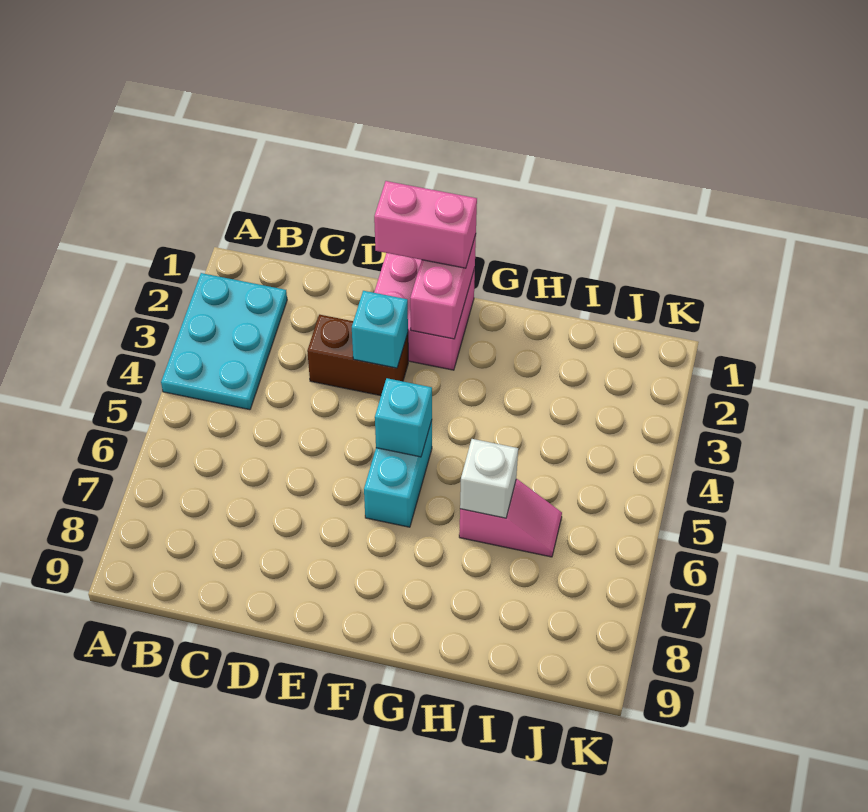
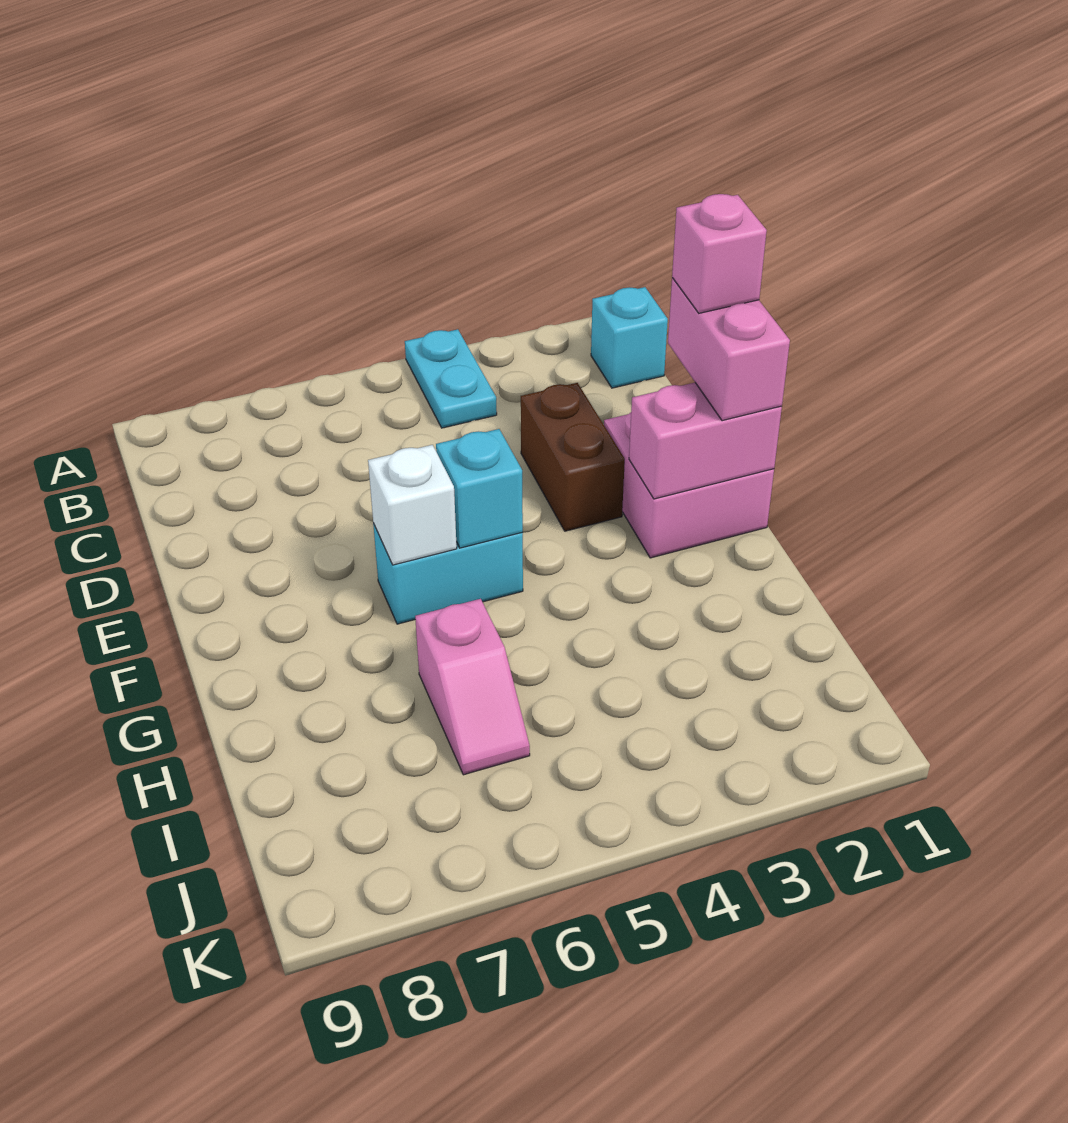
cyan plate A2:B4 level 1 -> cyan plate A4:B4 level 1
none -> pink brick E1 level 4
cyan brick E3 level 2 -> cyan brick B1 level 1
white brick H6 level 2 -> white brick F6 level 2

